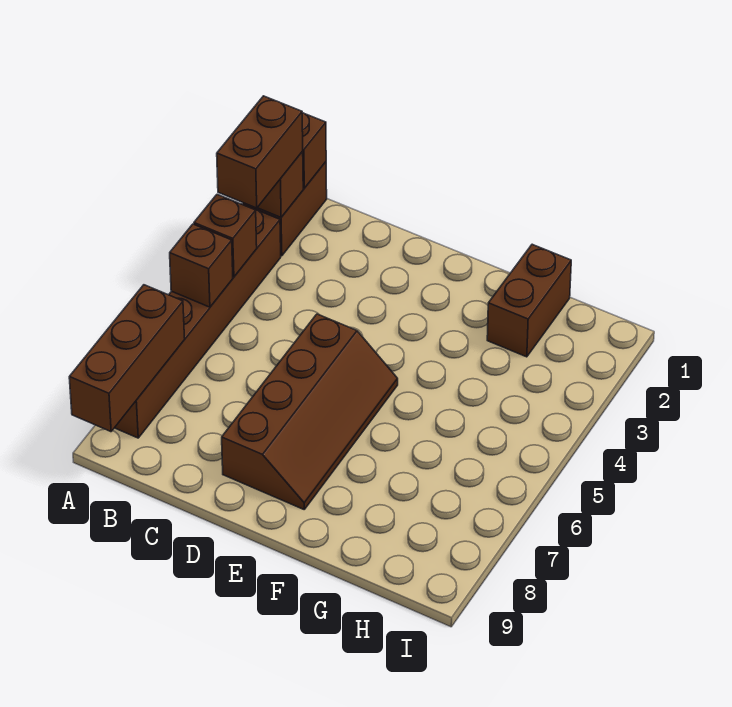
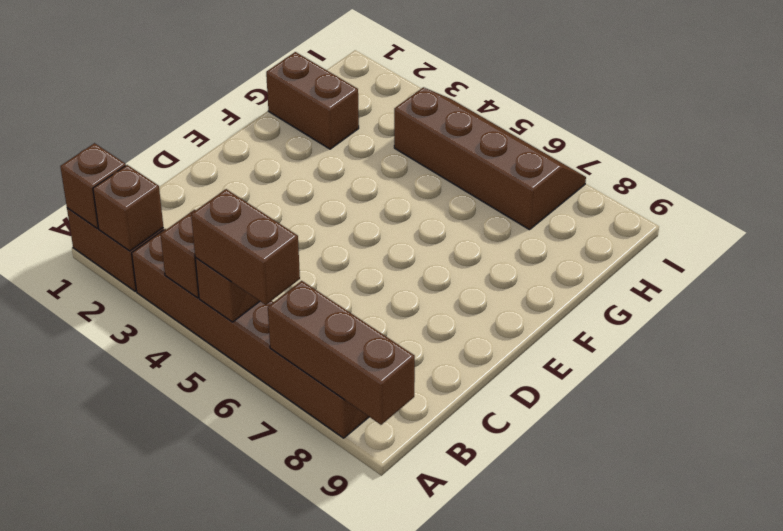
brown brick A2:A3 level 3 -> brown brick A5:A6 level 3
brown slope D5:E8 level 1 top D -> brown slope H4:I7 level 1 top H

